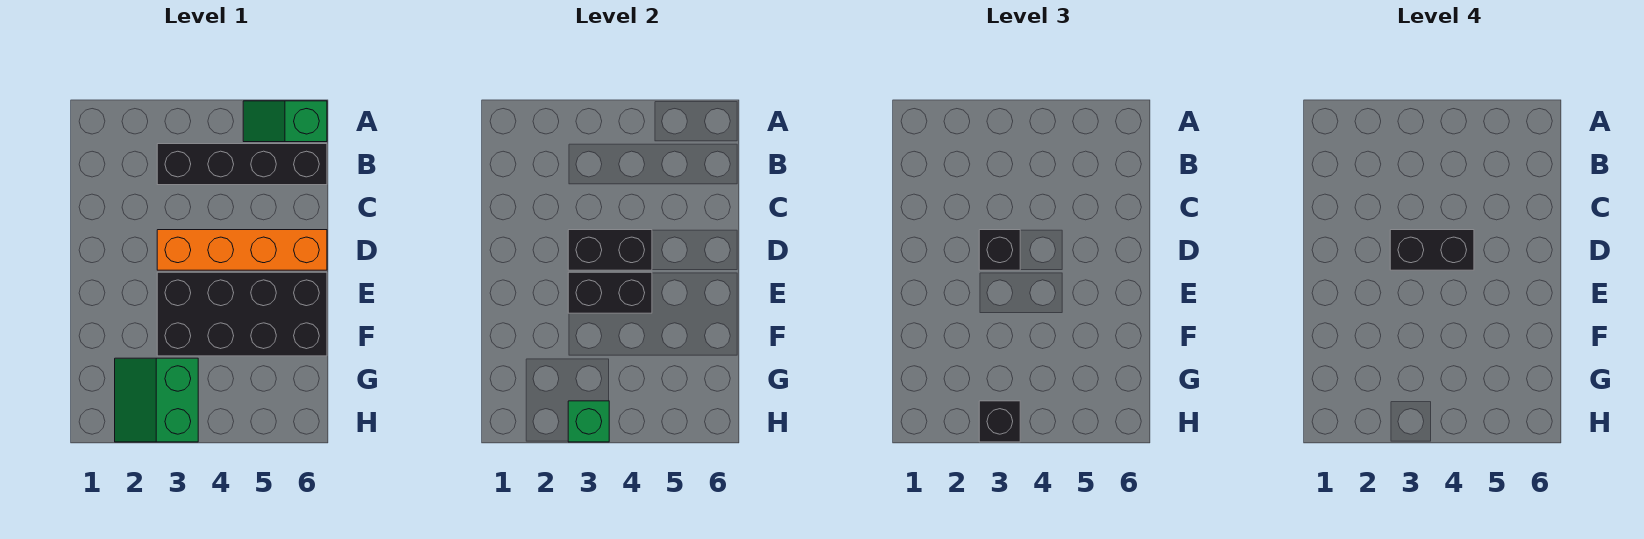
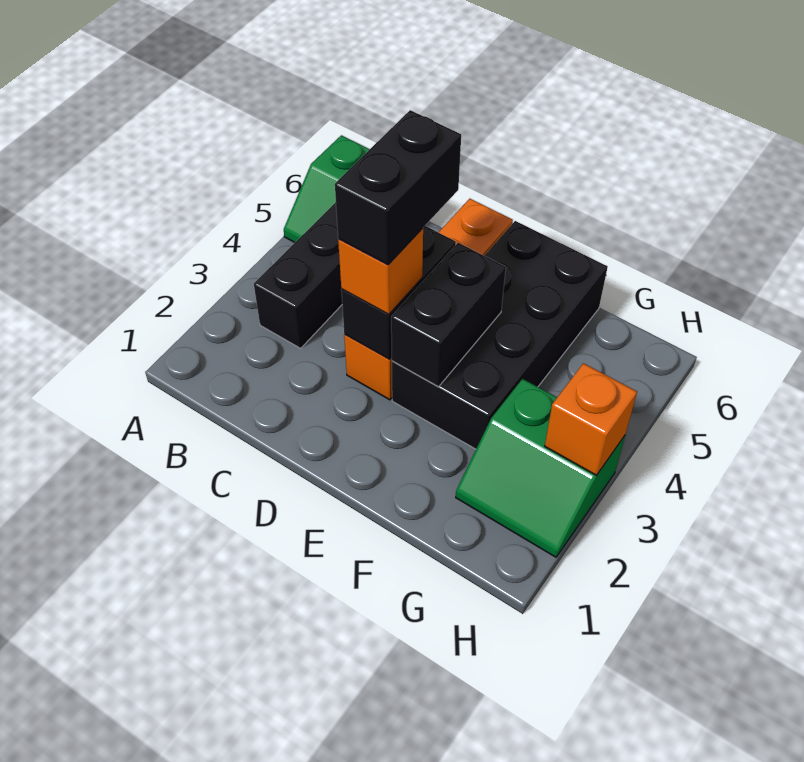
black brick D3 level 3 -> orange brick D3 level 3
green brick H3 level 2 -> orange brick H3 level 2
black brick H3 level 3 -> none

